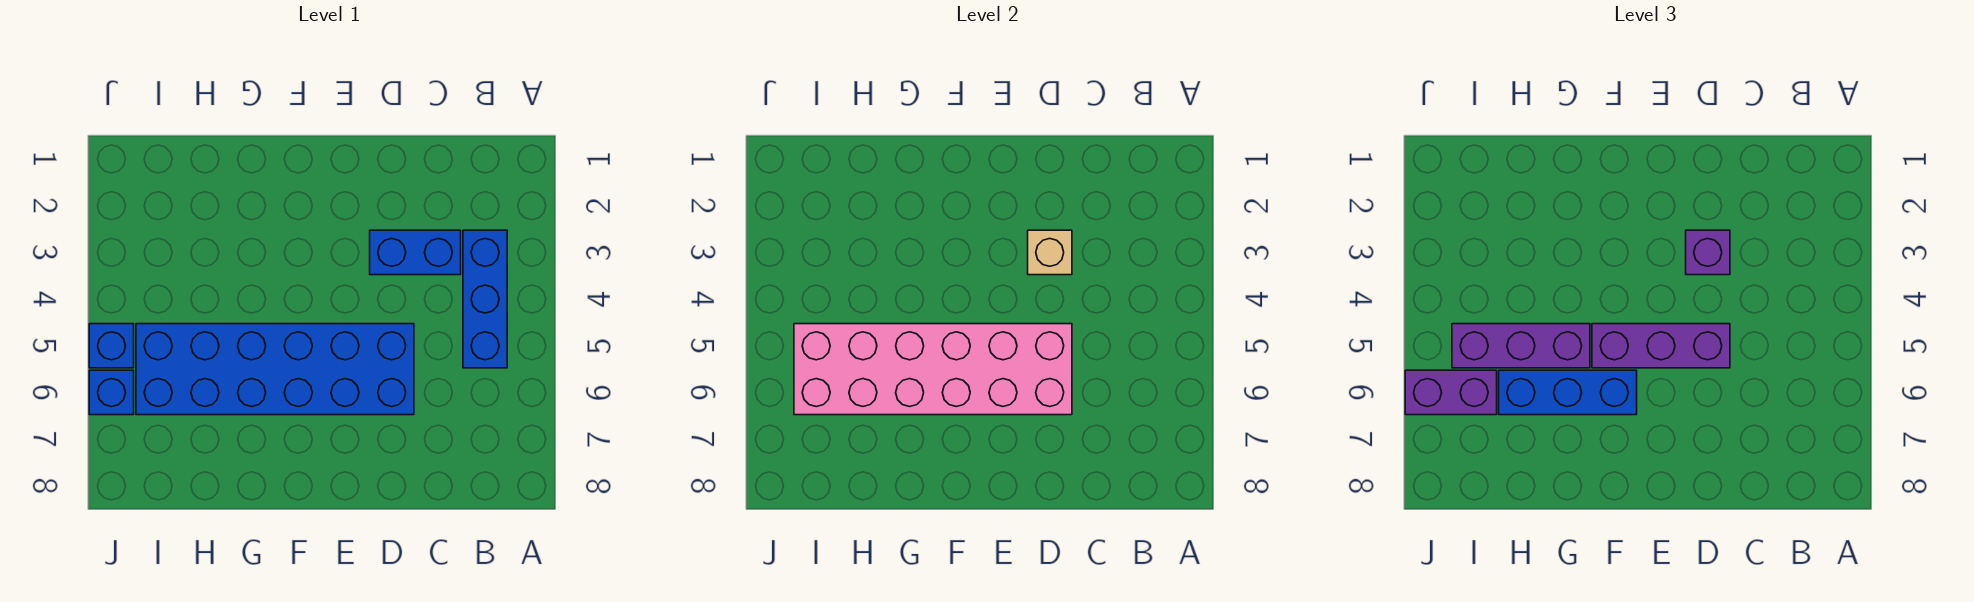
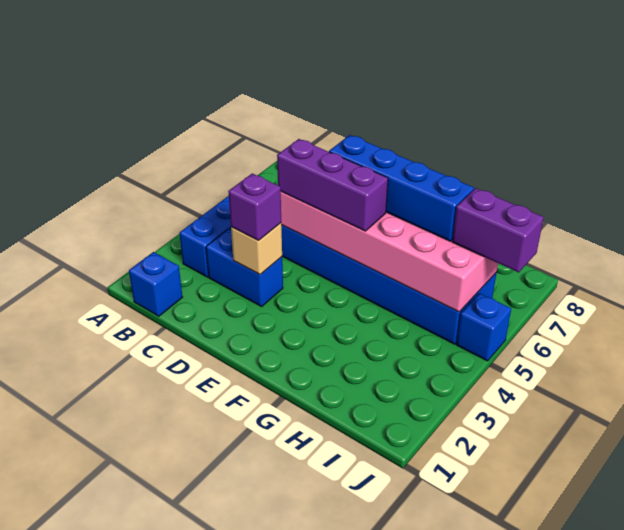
blue brick F6:H6 level 3 -> blue brick E6:H6 level 3
purple brick G5:I5 level 3 -> none
blue brick J6 level 1 -> blue brick B1 level 1

